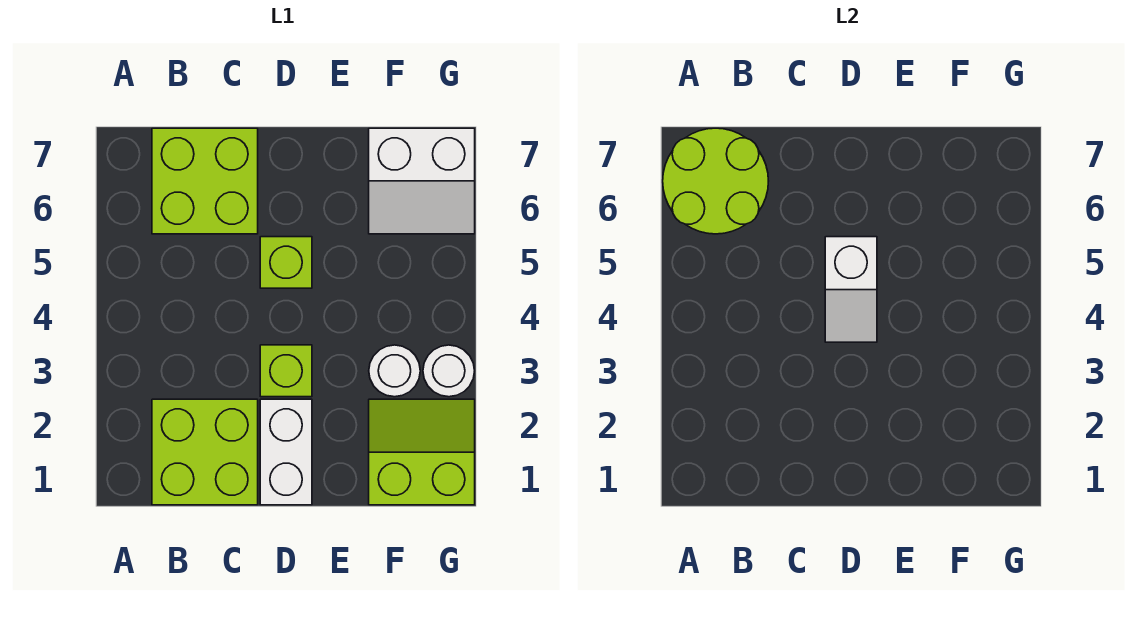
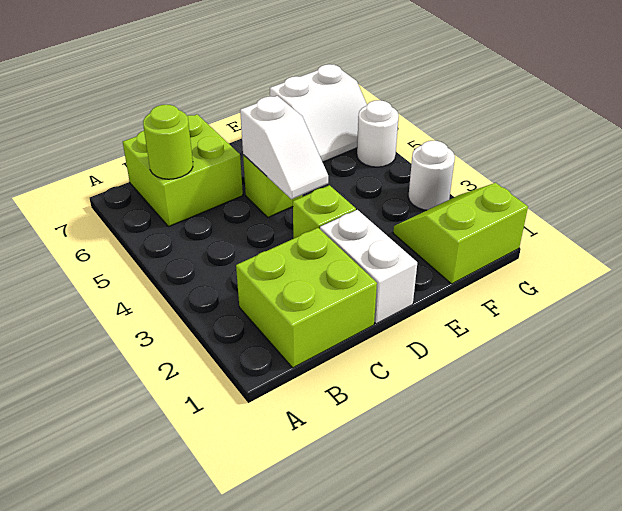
lime round brick A6:B7 level 2 -> lime round brick B6 level 2
white round brick F3 level 1 -> white round brick G5 level 1

